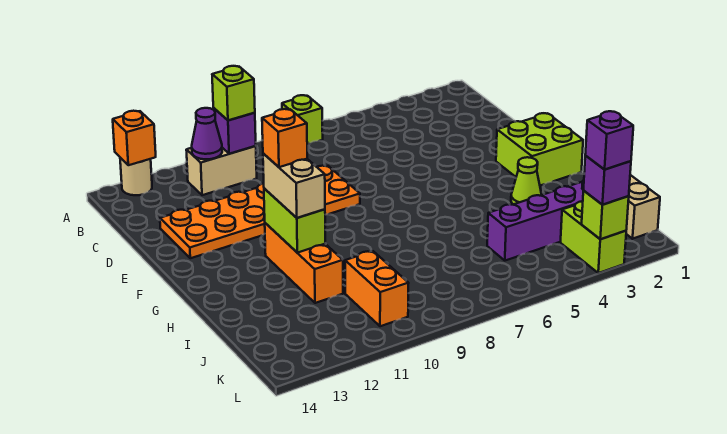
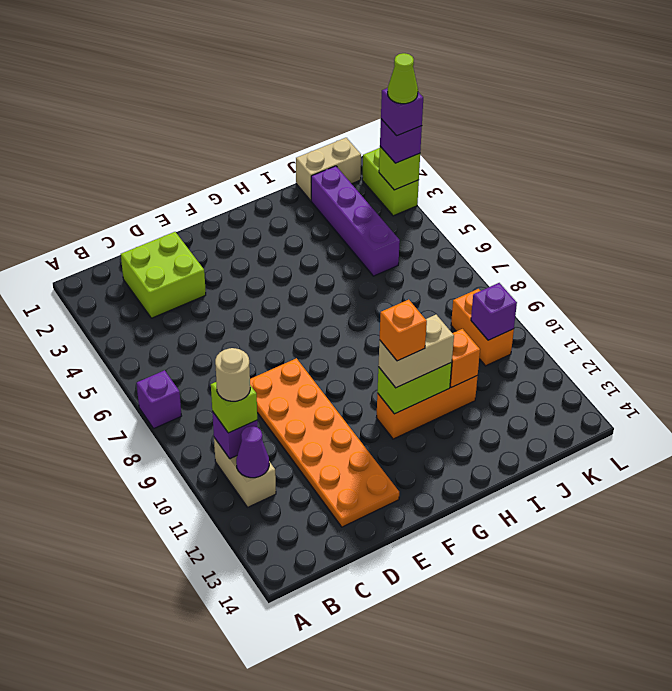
lime brick A7 level 1 -> purple brick A7 level 1
tan round brick A13 level 1 -> tan round brick B10 level 4
orange brick A13 level 2 -> orange brick I11 level 2
lime brick F1:G2 level 1 -> lime brick C2:D3 level 1
lime cone H3 level 1 -> lime cone L3 level 5
orange brick J10:K10 level 1 -> orange brick K9:K10 level 1
lime brick K3:L3 level 1 -> lime brick L2:L3 level 1
none -> purple brick K10 level 2

